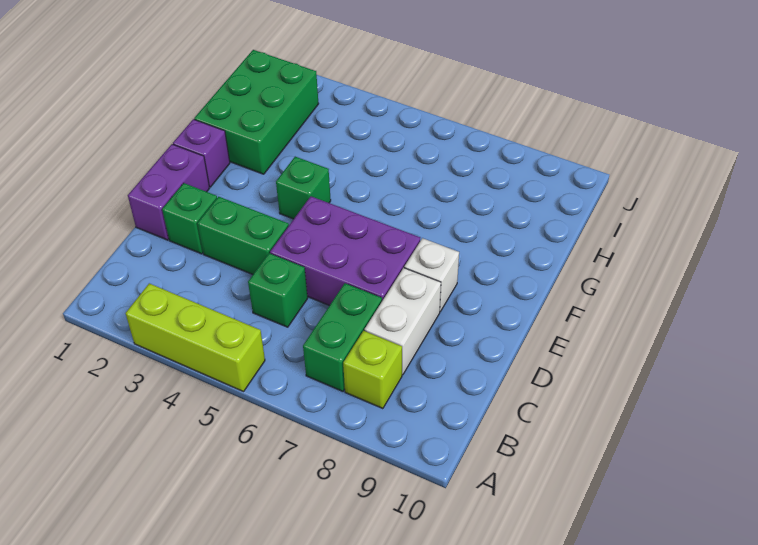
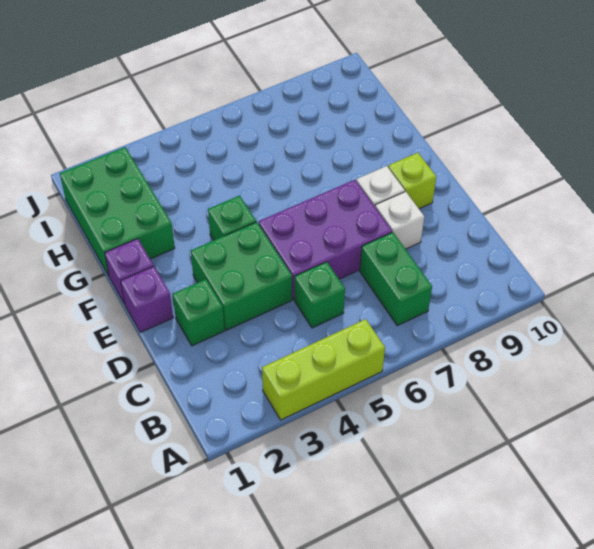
lime brick B8 level 1 -> lime brick E9 level 1
white brick C8:D8 level 1 -> white brick D8 level 1
purple brick D1:E1 level 1 -> purple brick E1 level 1
green brick D3:D4 level 1 -> green brick D3:E4 level 1

